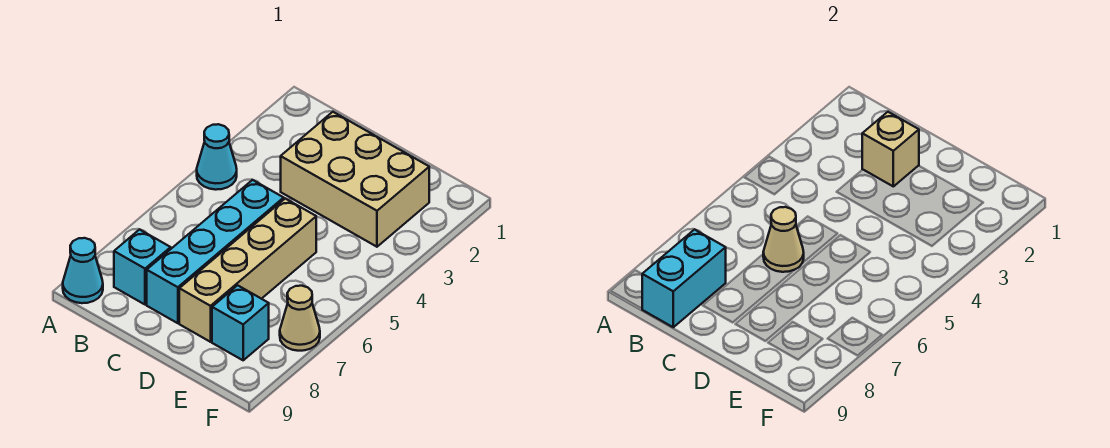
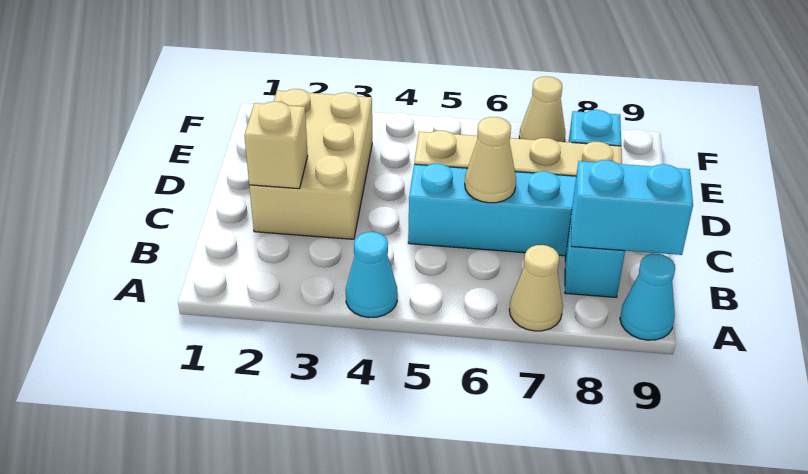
none -> tan cone A7 level 1

